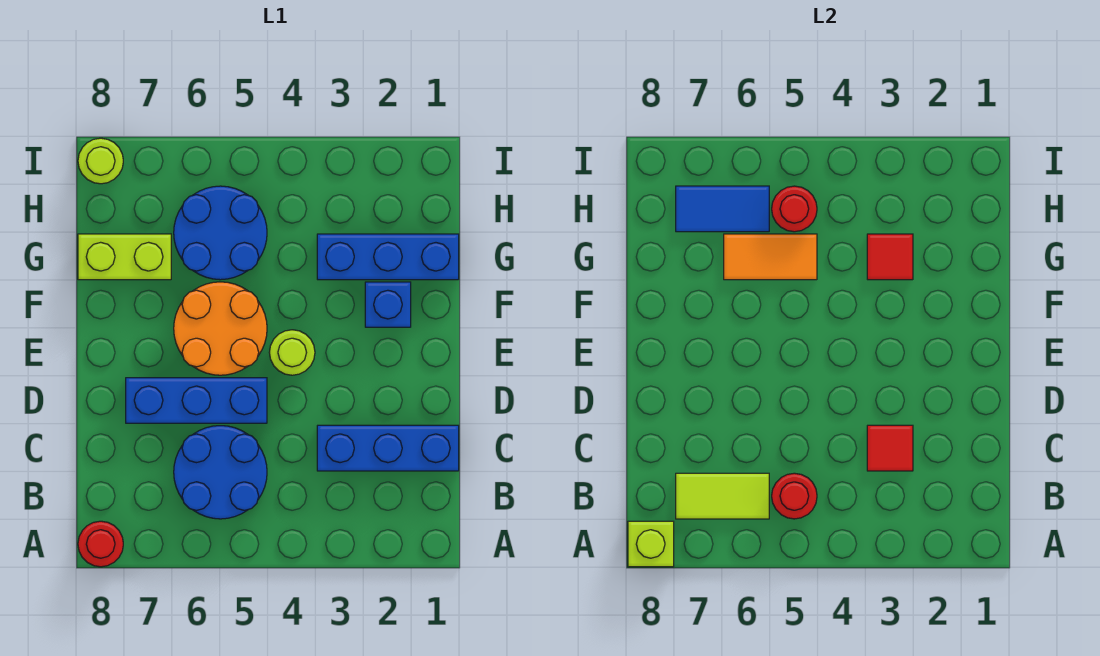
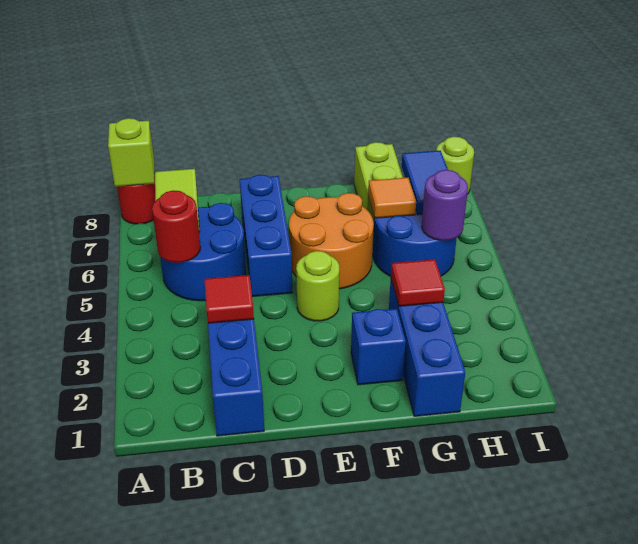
orange tile G5:G6 level 2 -> orange tile G6 level 2
red round brick H5 level 2 -> purple round brick H5 level 2

